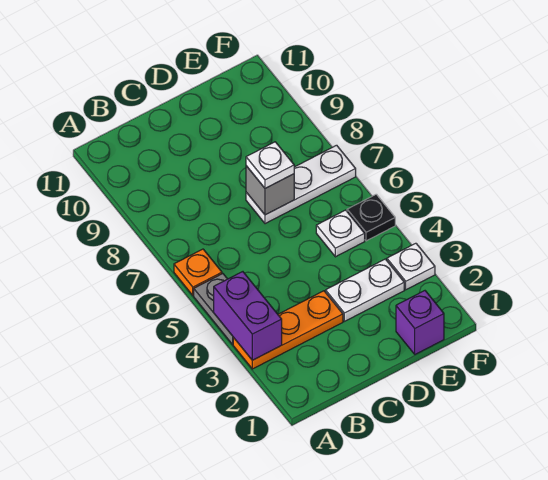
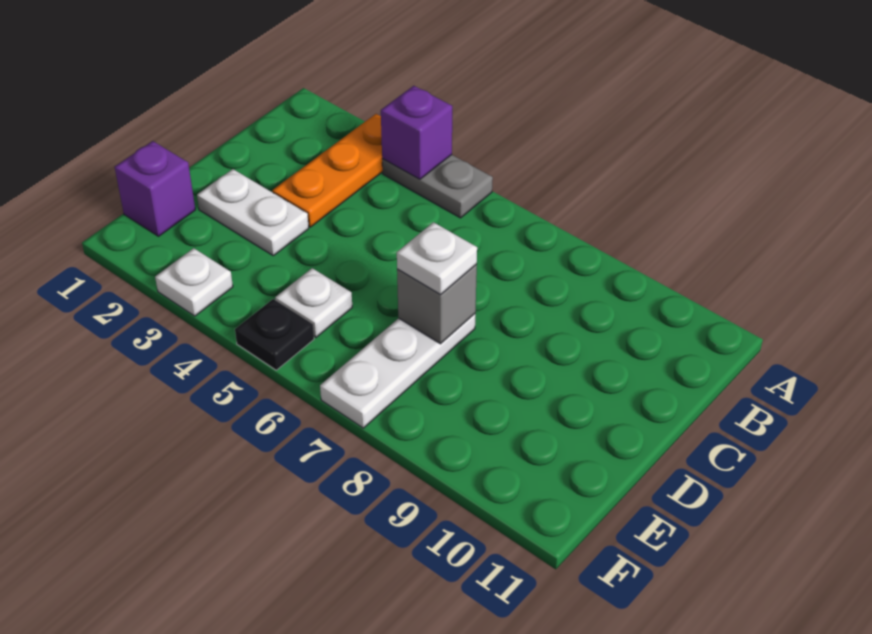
purple brick A3:A4 level 2 -> purple brick A4 level 2
orange plate A6 level 1 -> none
white plate D3:E3 level 1 -> white plate D2:D3 level 1

